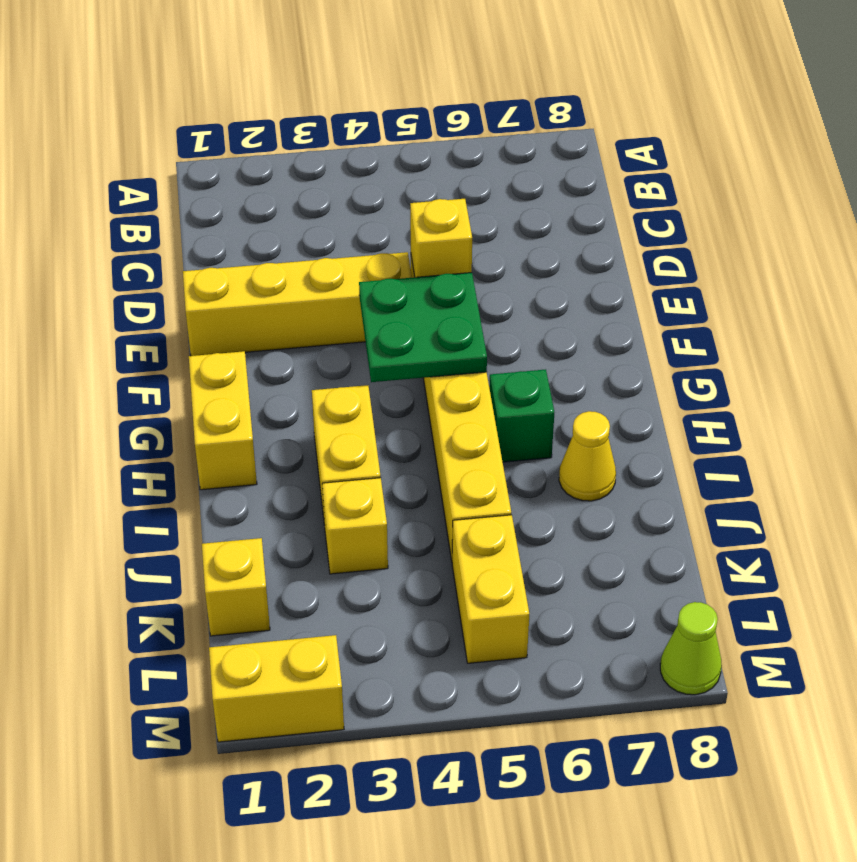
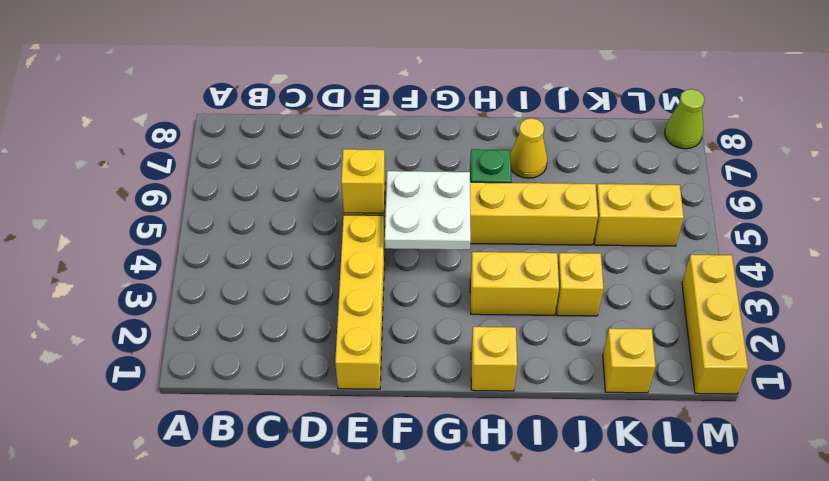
green plate F4:G5 level 2 -> white plate F4:G5 level 2
yellow brick G1:H1 level 1 -> yellow brick H1 level 1
yellow brick M1:M2 level 1 -> yellow brick M1:M3 level 1

